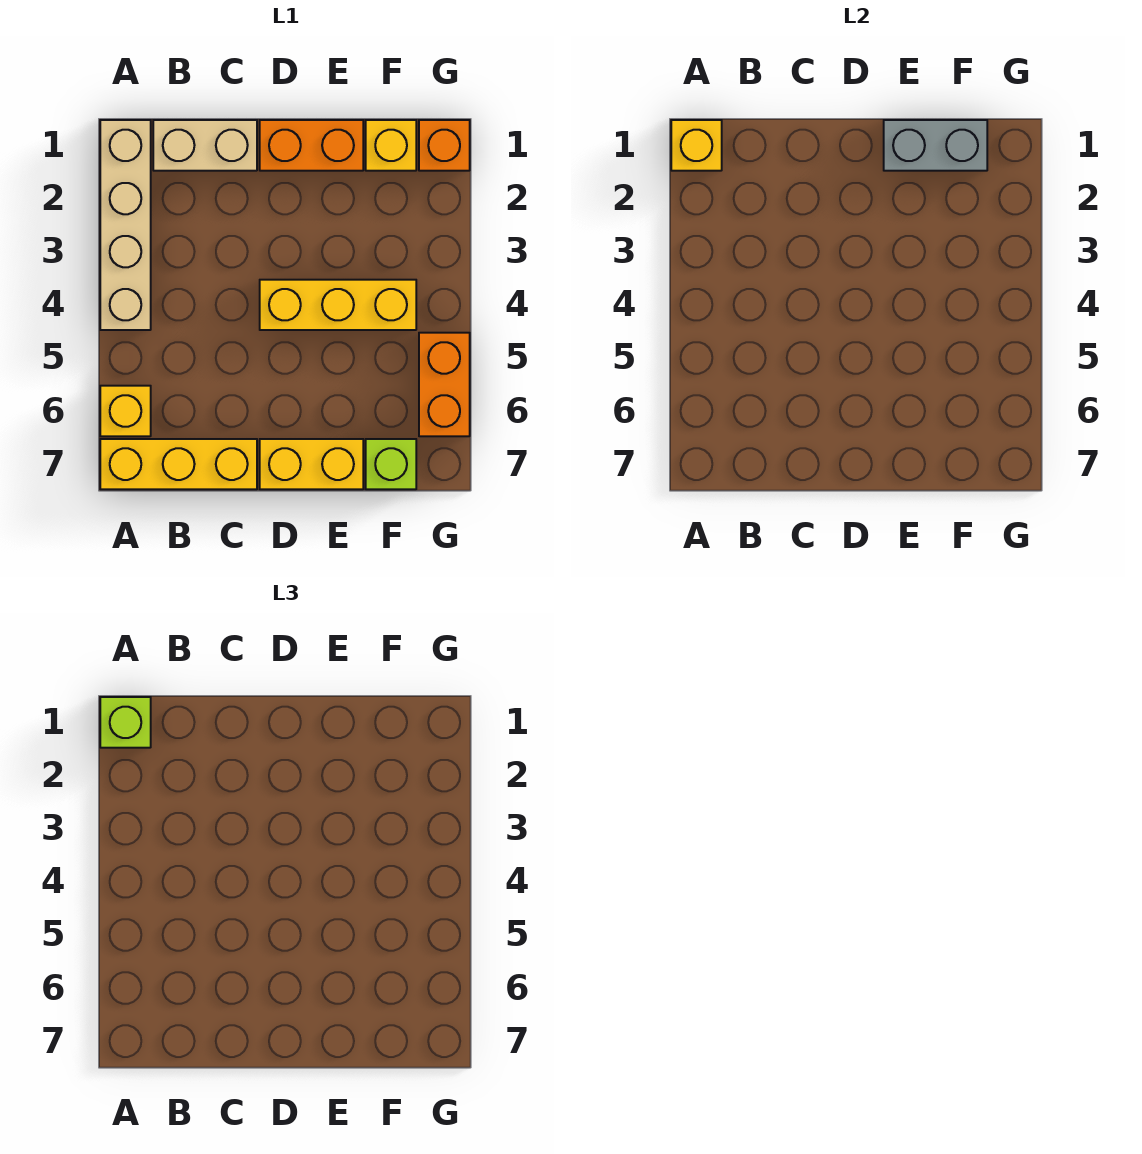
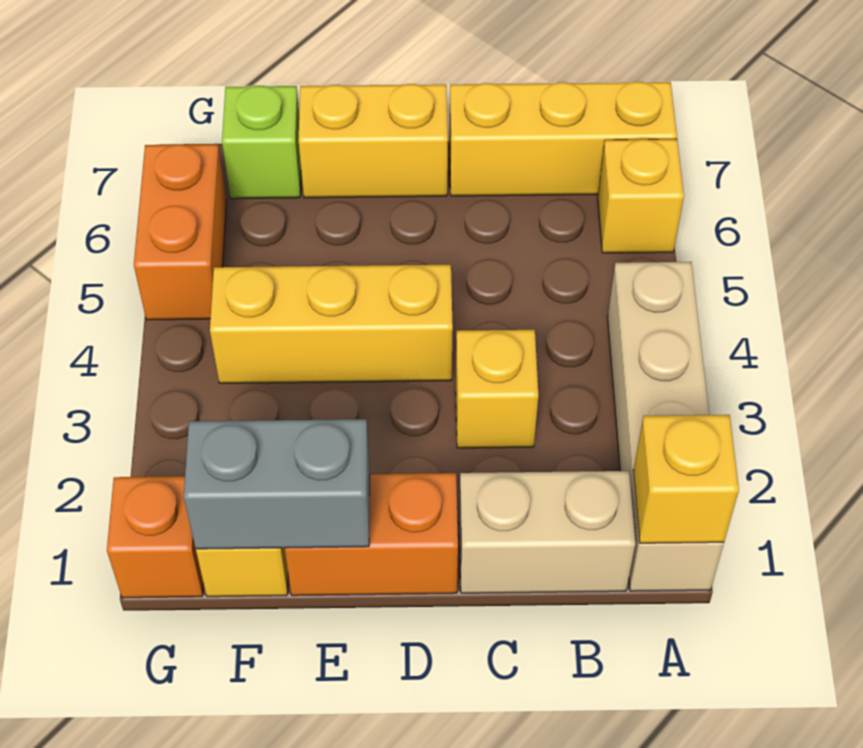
lime brick A1 level 3 -> none
none -> yellow brick C3 level 1

